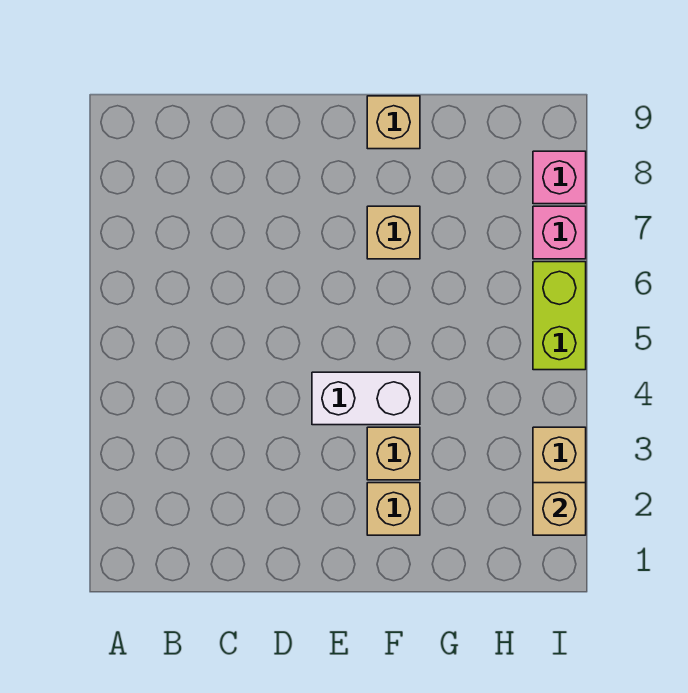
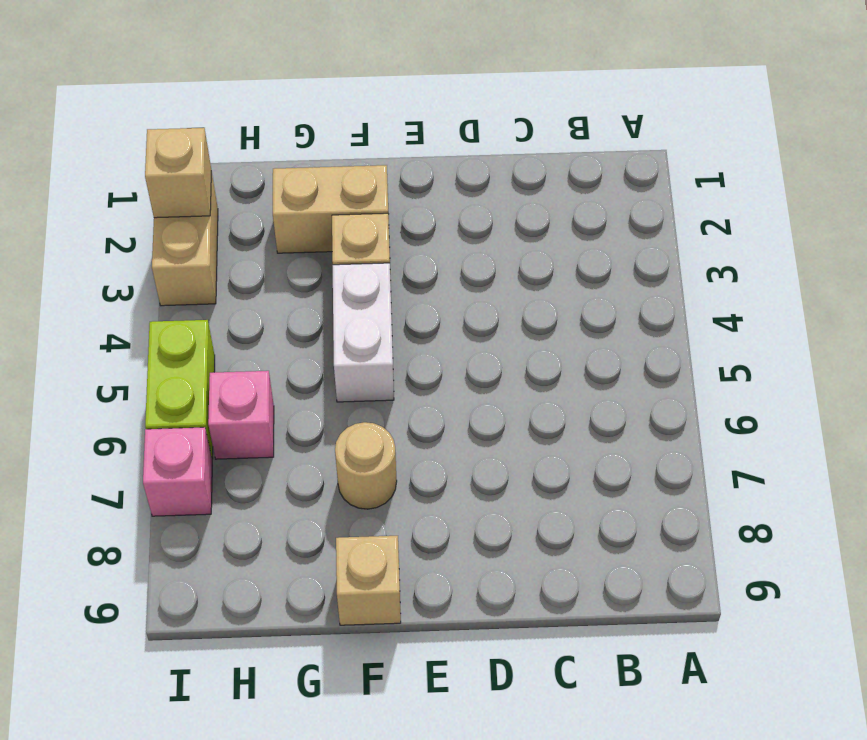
white brick E4:F4 level 1 -> white brick F4:F5 level 1
tan brick F2 level 1 -> tan brick F2:G2 level 1
tan brick F7 level 1 -> tan round brick F7 level 1
pink brick I8 level 1 -> pink brick H6 level 1

